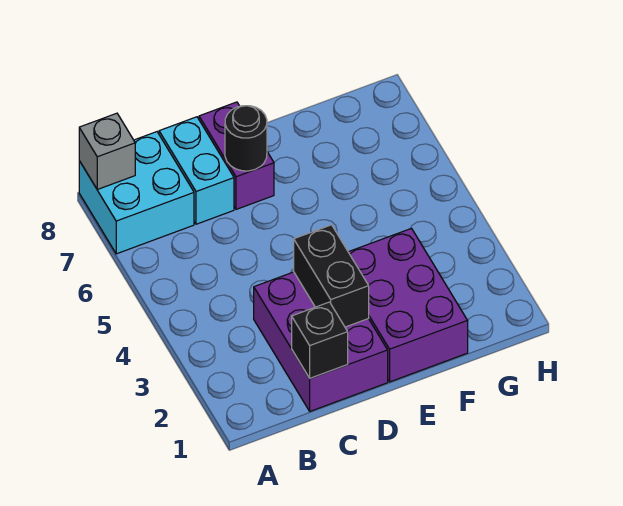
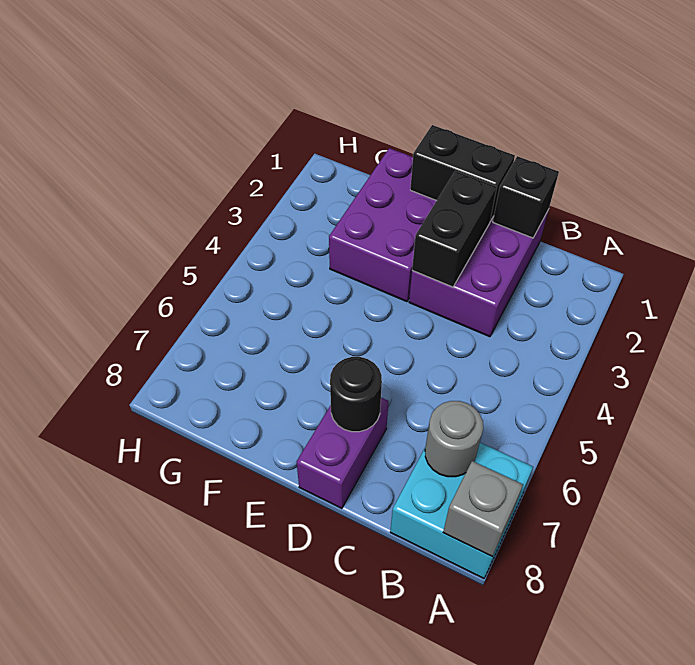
none -> grey round brick B7 level 2
cyan brick C7:C8 level 1 -> none
none -> black brick D1:E1 level 2

